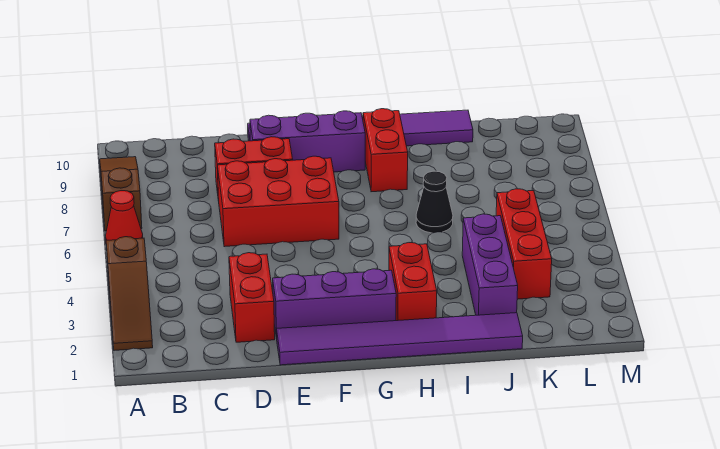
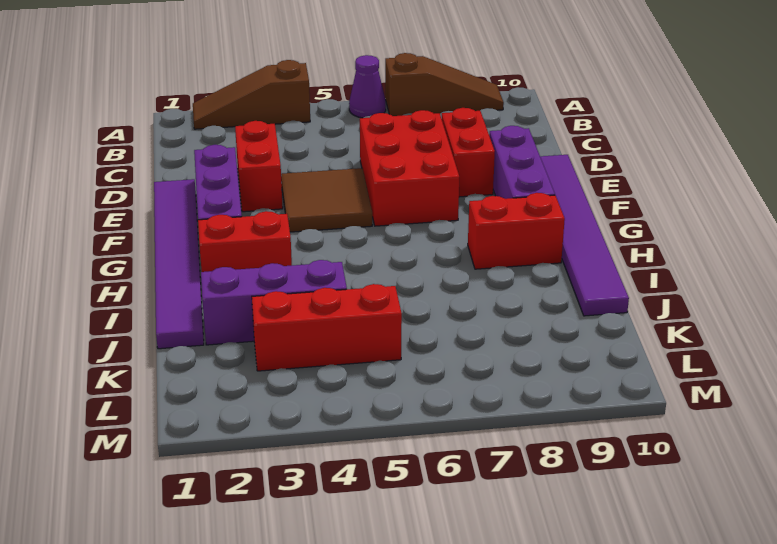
red cone A6 level 1 -> purple cone A6 level 1
red brick D2:D3 level 1 -> red brick D3:E3 level 1
none -> brown tile E4:F5 level 1
black cone I6 level 1 -> none

